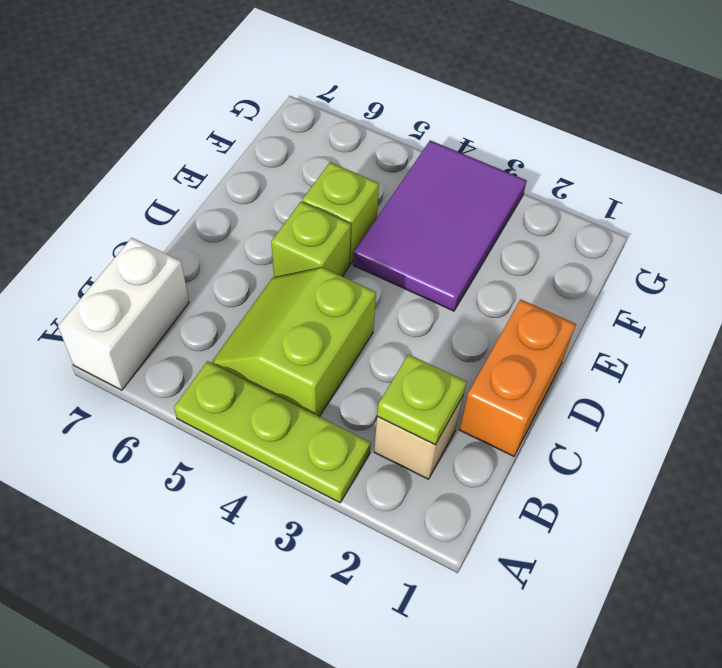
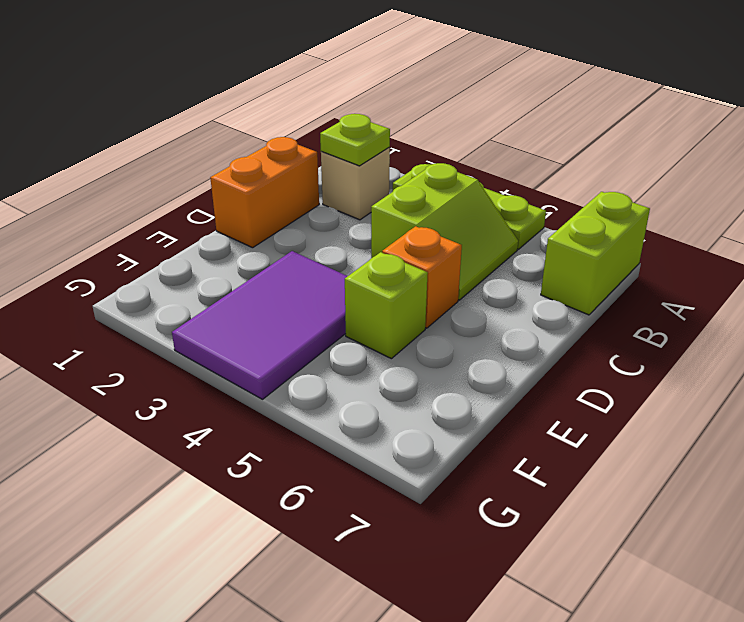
white brick A7:B7 level 1 -> lime brick A7:B7 level 1
lime brick D5 level 1 -> orange brick D5 level 1

